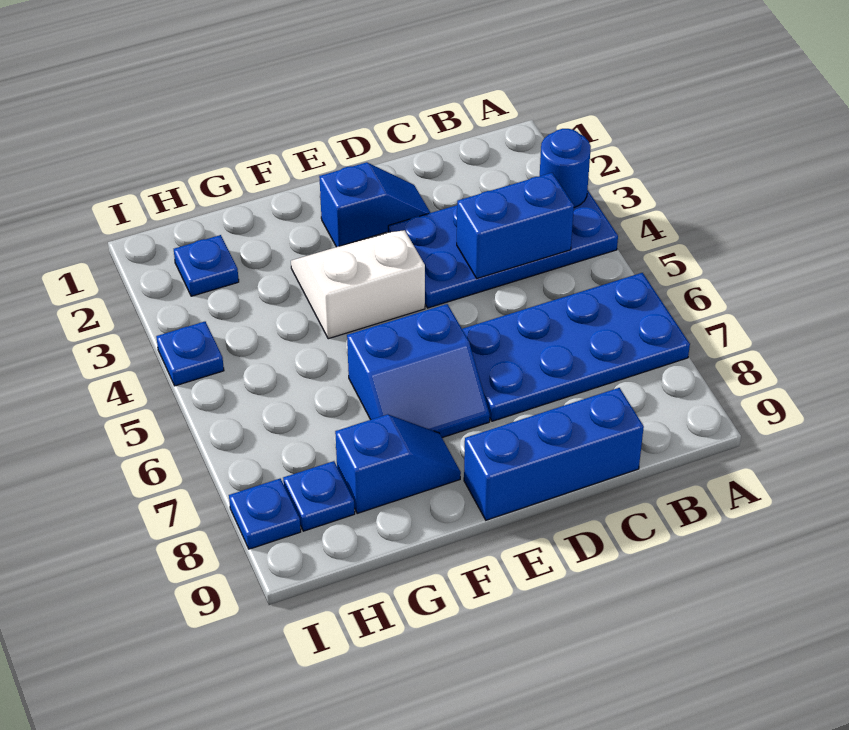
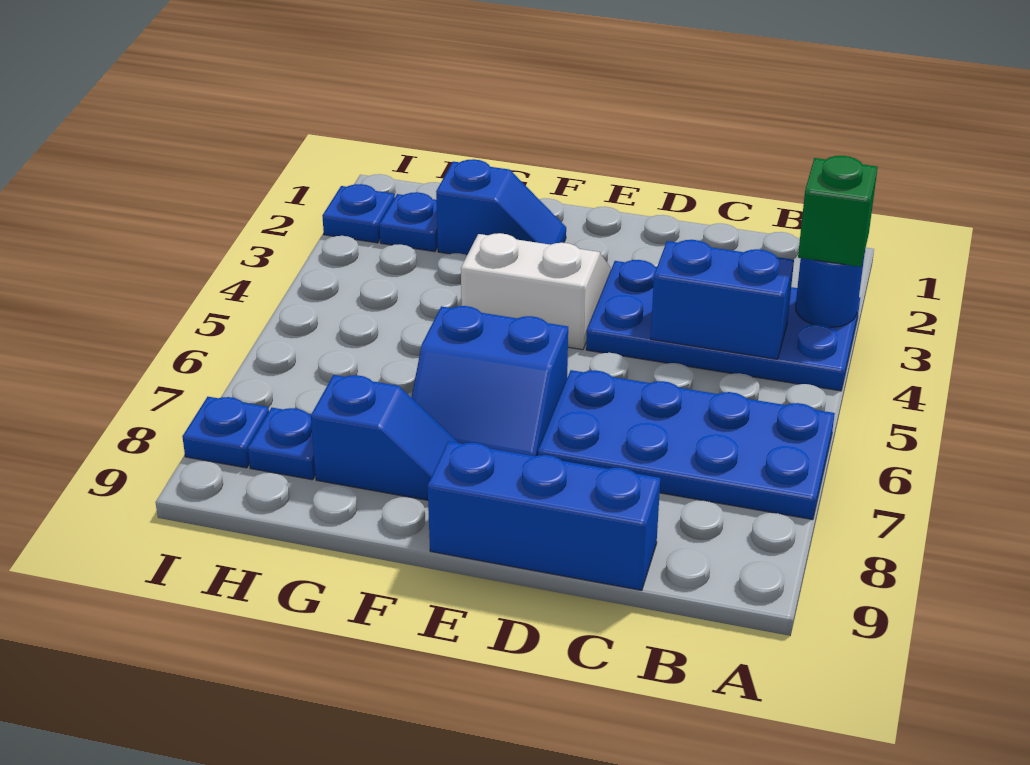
none -> green brick A3 level 3
blue slope D2:E2 level 1 top E -> blue slope F2:G2 level 1 top G
blue plate I4 level 1 -> blue plate I2 level 1

